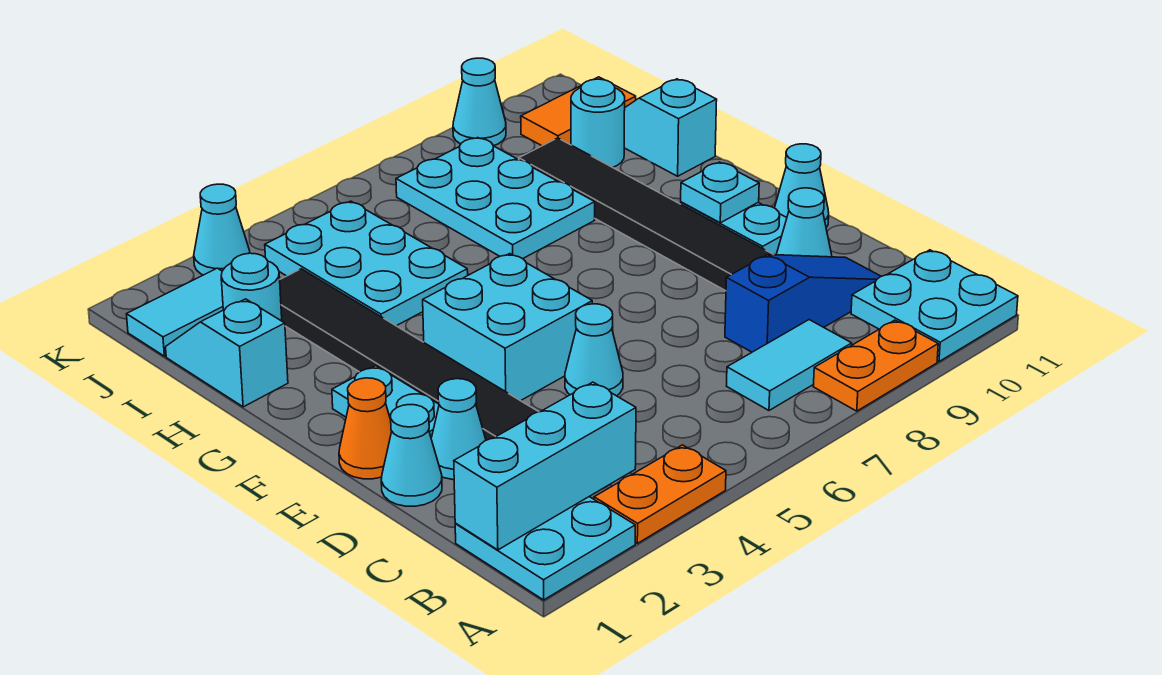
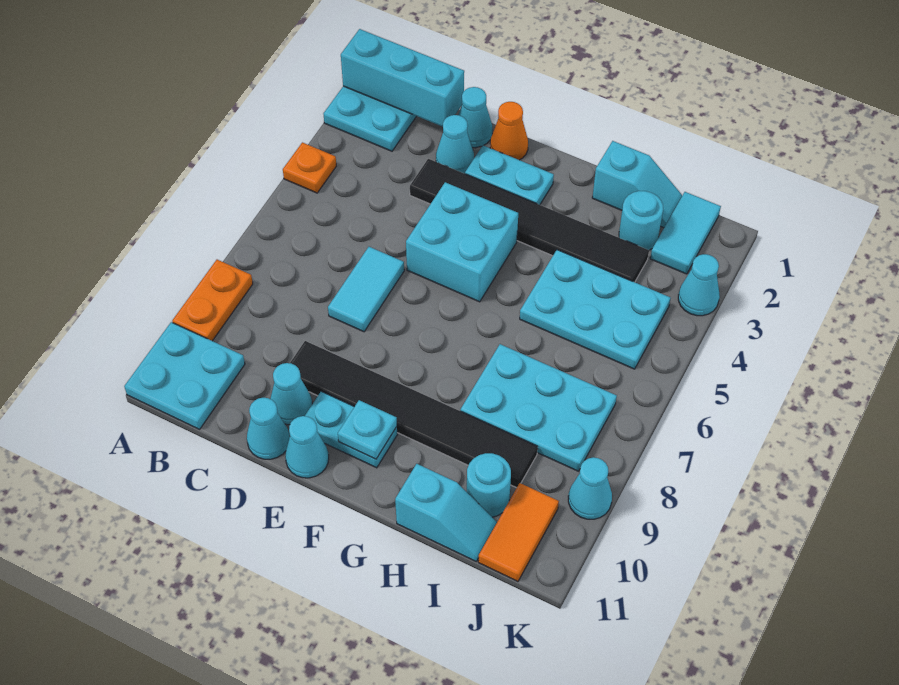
orange plate A3:A4 level 1 -> orange plate A4 level 1
cyan brick B1:B3 level 2 -> cyan brick A1:C1 level 2
cyan tile B7:B8 level 1 -> cyan tile D6:D7 level 1
blue slope C8:C10 level 1 top 8 -> none
cyan cone D5 level 1 -> cyan cone D11 level 1

